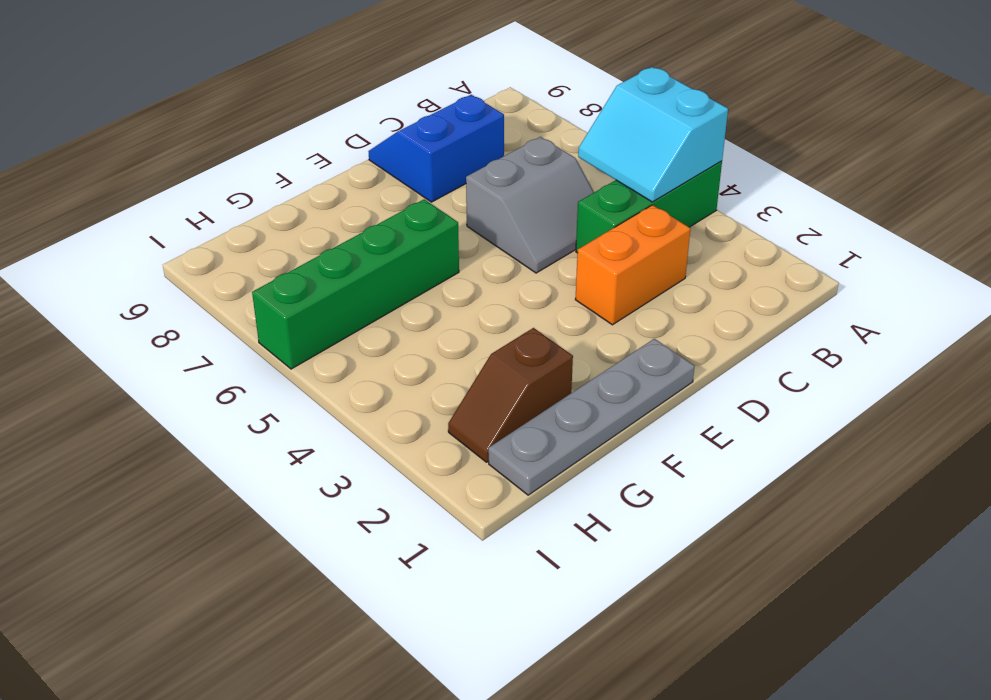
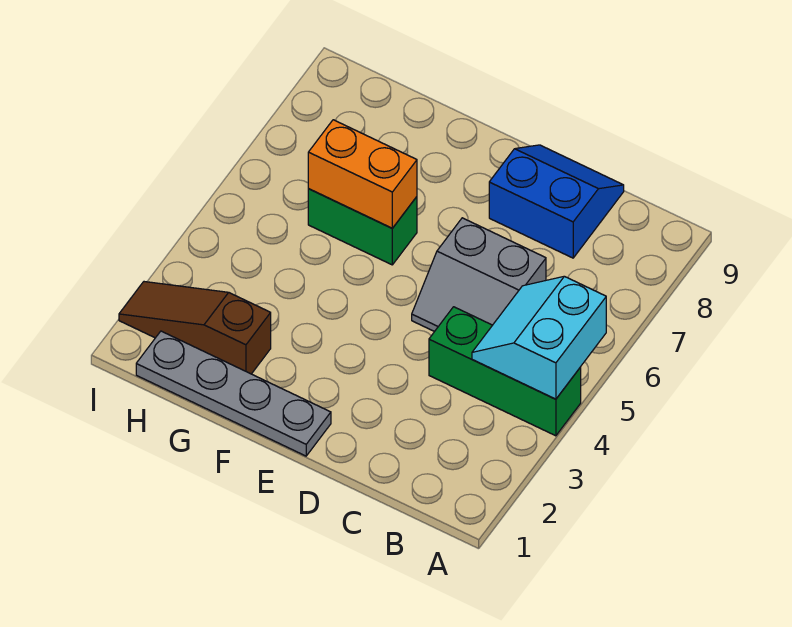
orange brick C3:D3 level 1 -> orange brick F6:G6 level 2
green brick F6:I6 level 1 -> green brick F6:G6 level 1
brown slope G2:H2 level 1 top G -> brown slope G2:I2 level 1 top G

